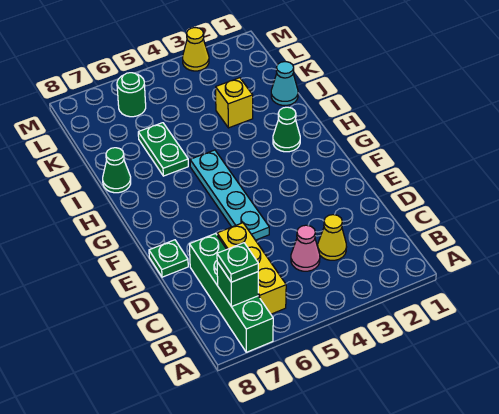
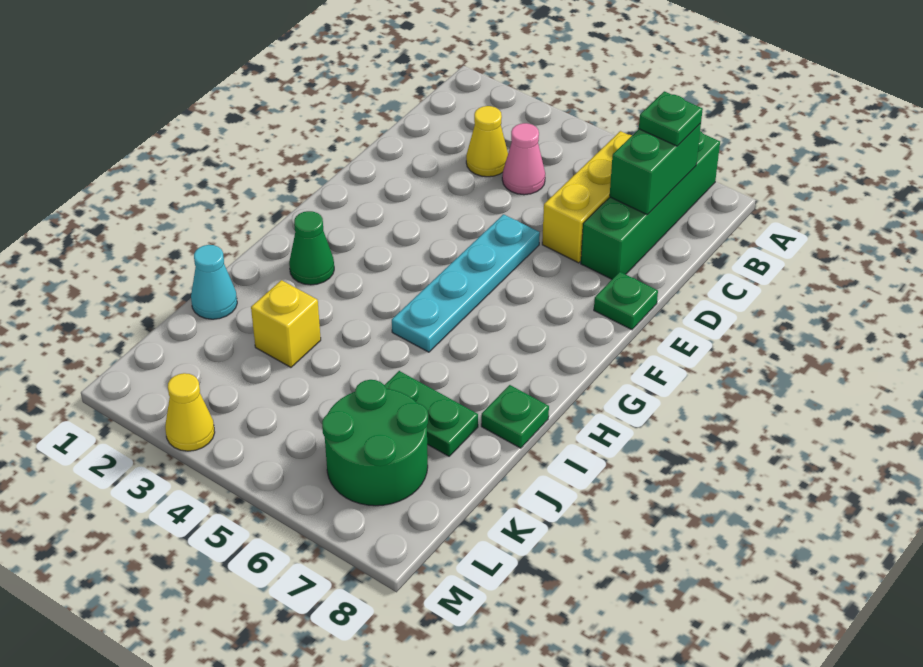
green brick B7 level 2 -> green brick B7:C7 level 2
green plate I6:J6 level 1 -> green plate J6:J7 level 1
green cone I8 level 1 -> green plate I8 level 1
green round brick L6 level 1 -> green round brick K6:L7 level 1

